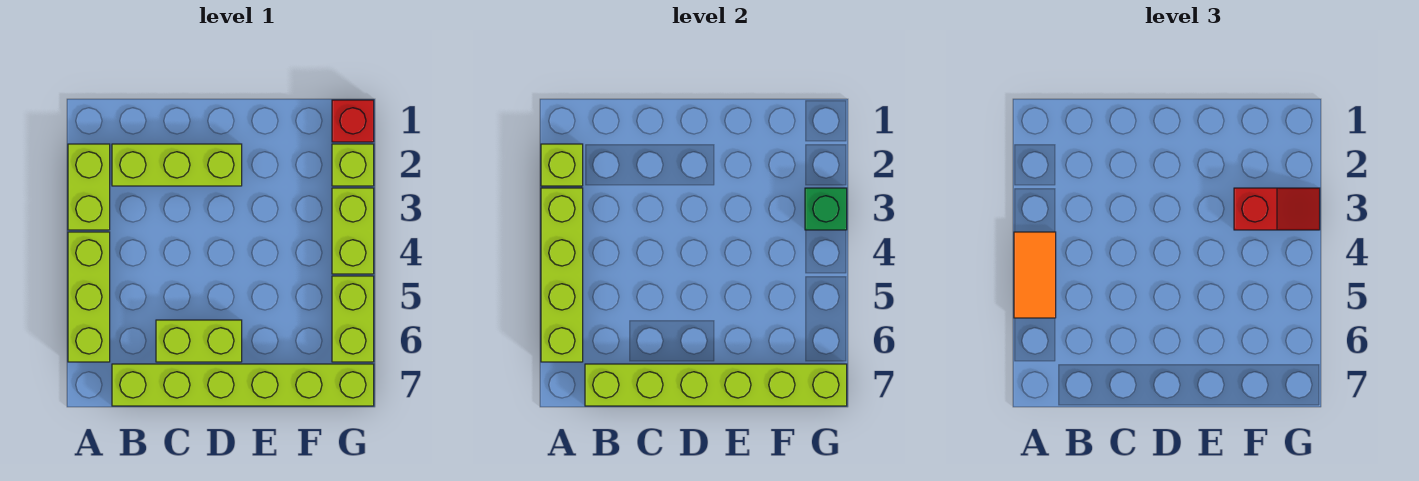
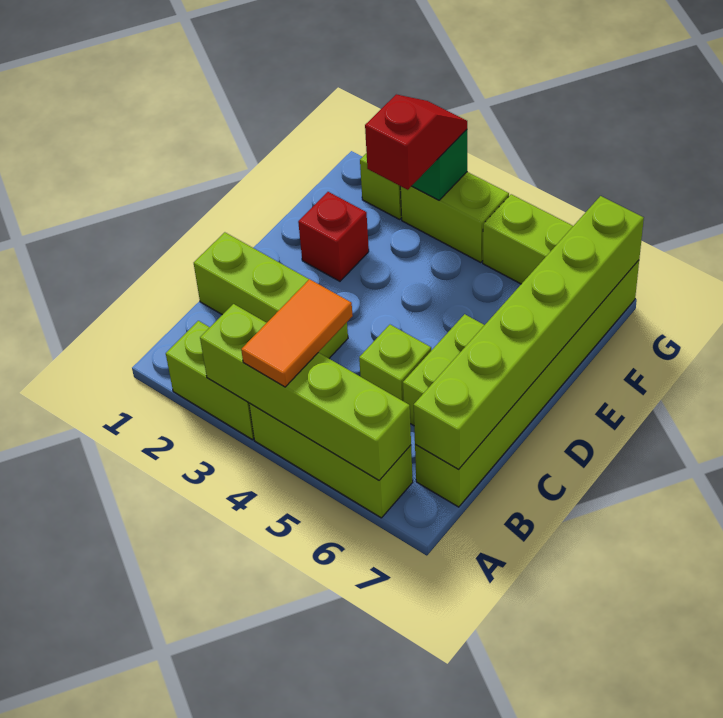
lime brick A2 level 2 -> lime brick C5 level 1
orange tile A4:A5 level 3 -> orange tile A4:B4 level 3
lime brick B2:D2 level 1 -> lime brick C1:C3 level 1
red brick G1 level 1 -> red brick E2 level 1

